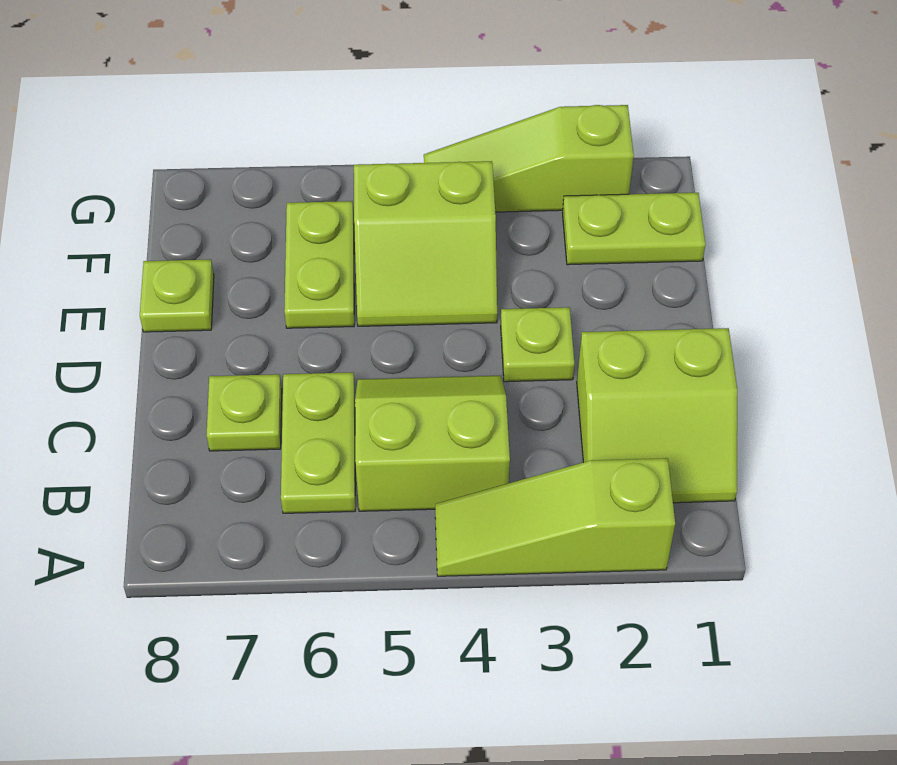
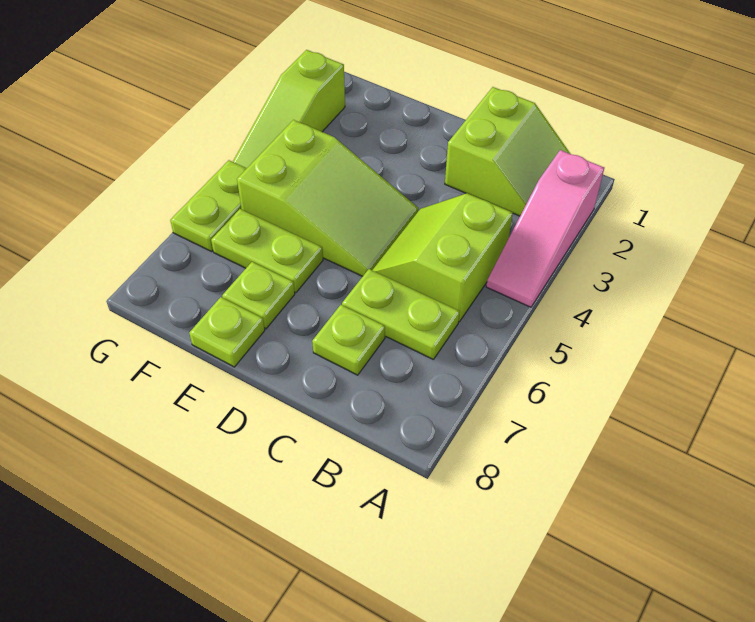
lime slope A2:A4 level 1 top 2 -> pink slope A2:A4 level 1 top 2
lime plate D3 level 1 -> lime plate E7 level 1
lime slope E4:F5 level 1 top F -> lime slope D4:F5 level 1 top F
lime plate F1:F2 level 1 -> lime plate G5:G6 level 1

